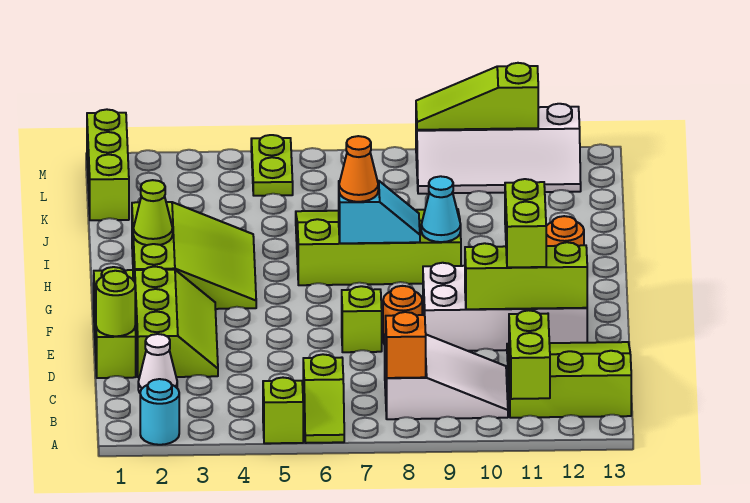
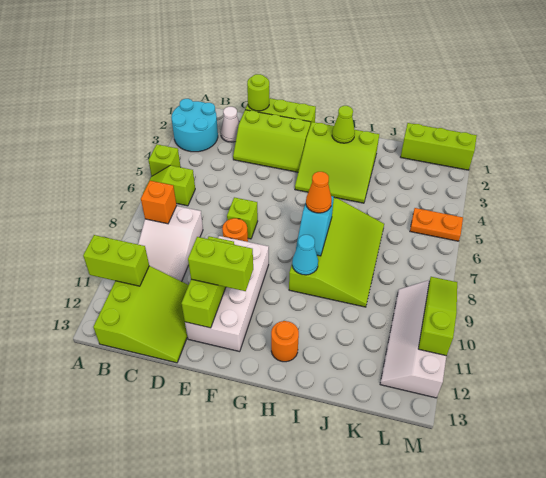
cyan round brick A2 level 1 -> cyan round brick A2:B3 level 1
lime plate L5:M5 level 1 -> orange plate L5:M5 level 1

